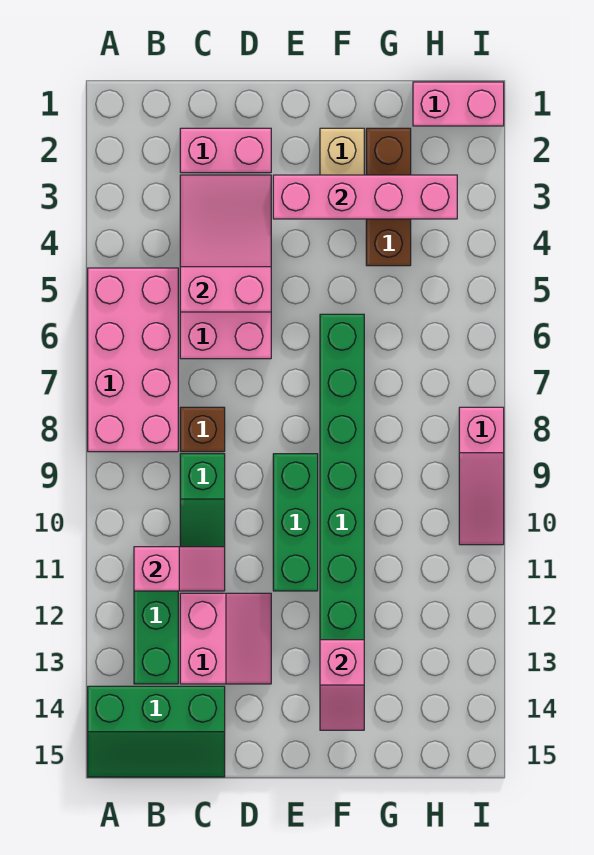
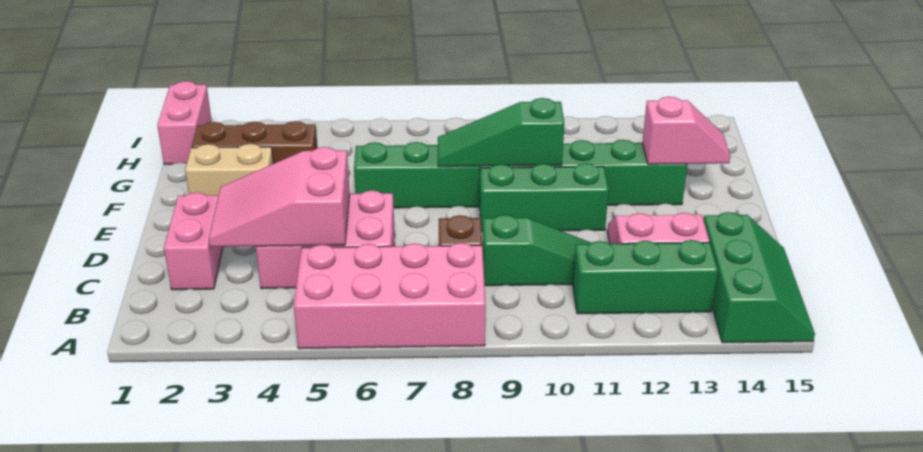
pink slope B11:C11 level 2 top B -> none
pink brick E3:H3 level 2 -> none
none -> green slope F8:F10 level 2 top 10
pink slope I8:I10 level 1 top 8 -> none

